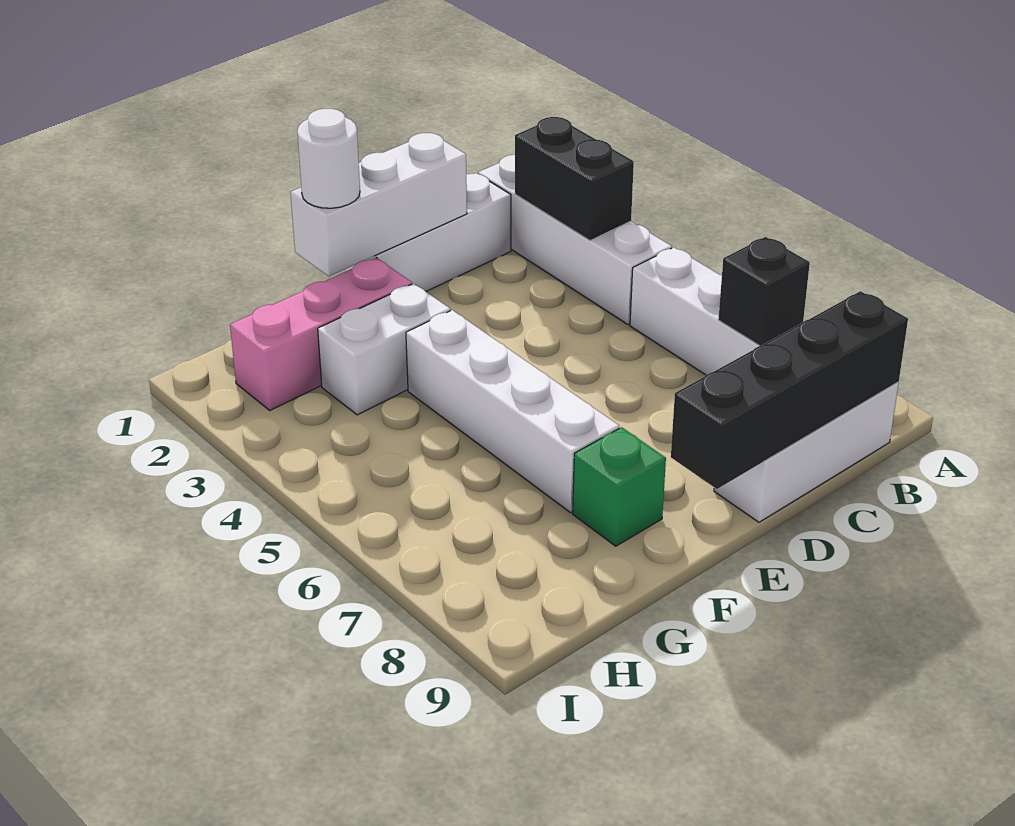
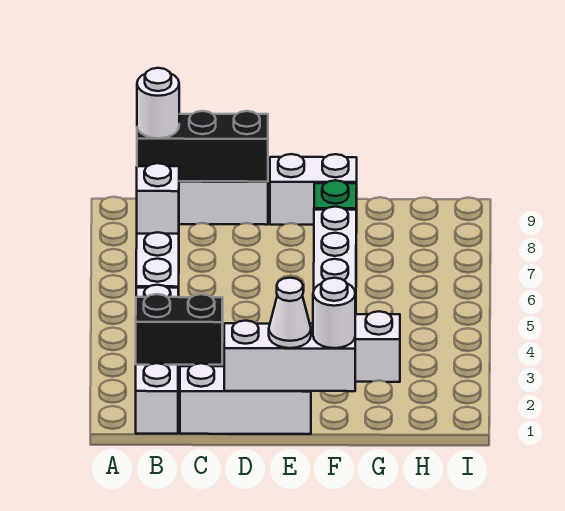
black brick B2:B3 level 2 -> black brick B2:C2 level 2
black brick B7 level 2 -> white brick B7 level 2
black brick B9:E9 level 2 -> black brick B9:D9 level 2
none -> white round brick B9 level 3
none -> white cone E1 level 3
none -> white brick E9:F9 level 1
pink brick F2:H2 level 1 -> none

